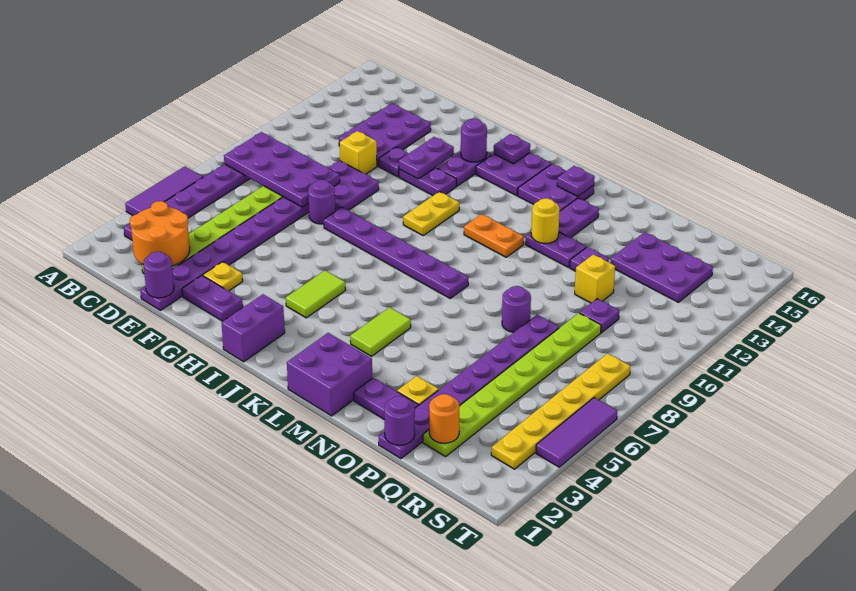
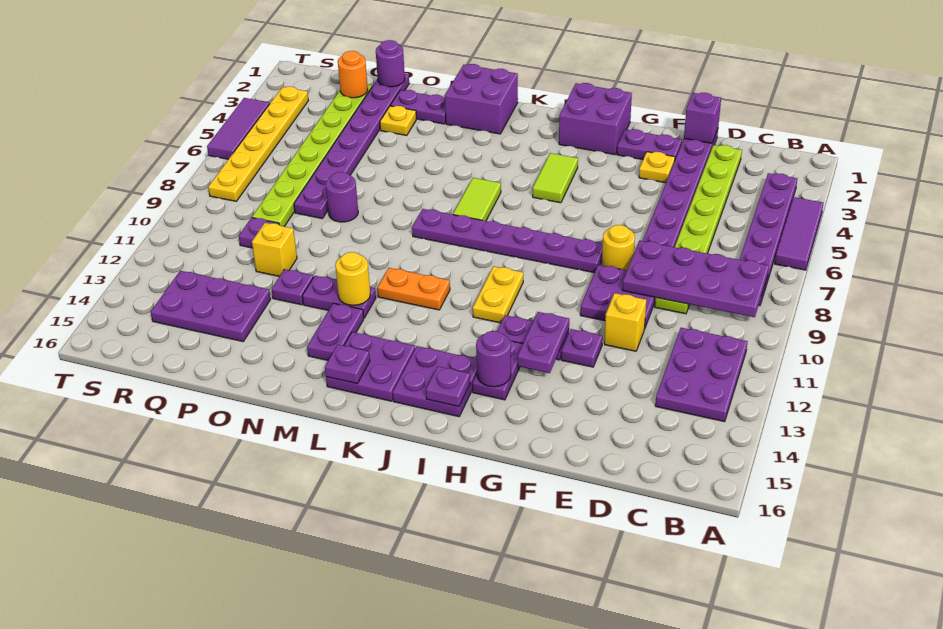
orange round brick C2:D3 level 2 -> none
purple plate D12:E14 level 1 -> purple plate B11:C13 level 1
purple round brick E1 level 2 -> purple brick E1 level 2
purple round brick F8 level 1 -> yellow round brick F8 level 1
purple brick I1:I2 level 1 -> purple brick H1:I2 level 1
lime tile L4:L5 level 1 -> lime tile K6:K7 level 1

